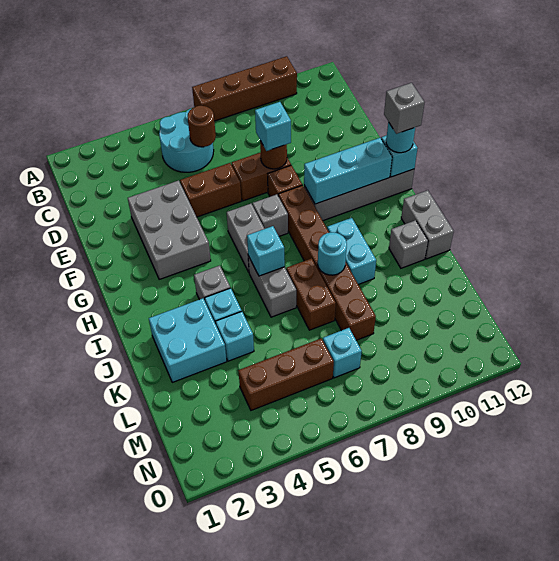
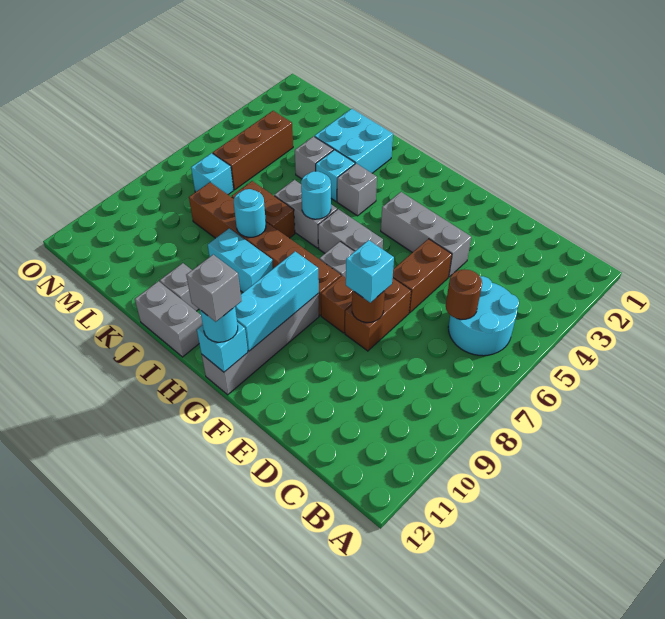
brown brick A7:A10 level 1 -> none
grey brick E3:G4 level 1 -> grey brick E4:G4 level 1
cyan brick I6 level 2 -> cyan round brick I6 level 2
cyan brick K4 level 1 -> grey brick K4 level 1

